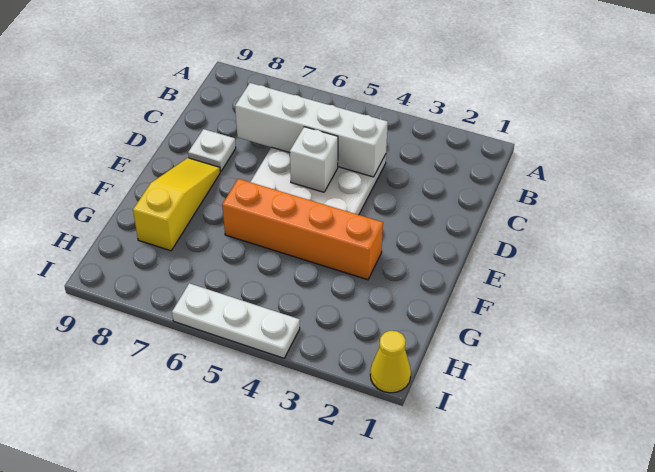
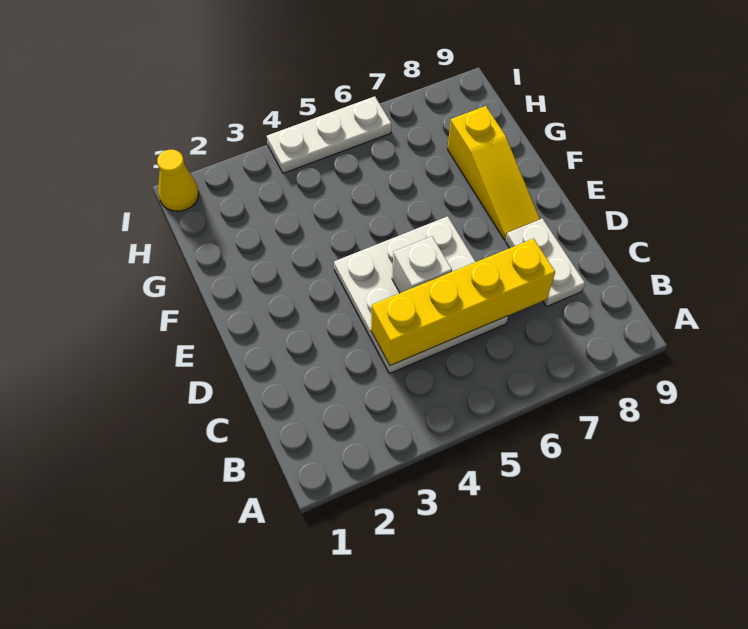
white brick C4:C7 level 2 -> yellow brick C4:C7 level 2
white plate D8 level 1 -> white plate C8:D8 level 1
orange brick F3:F6 level 1 -> none

